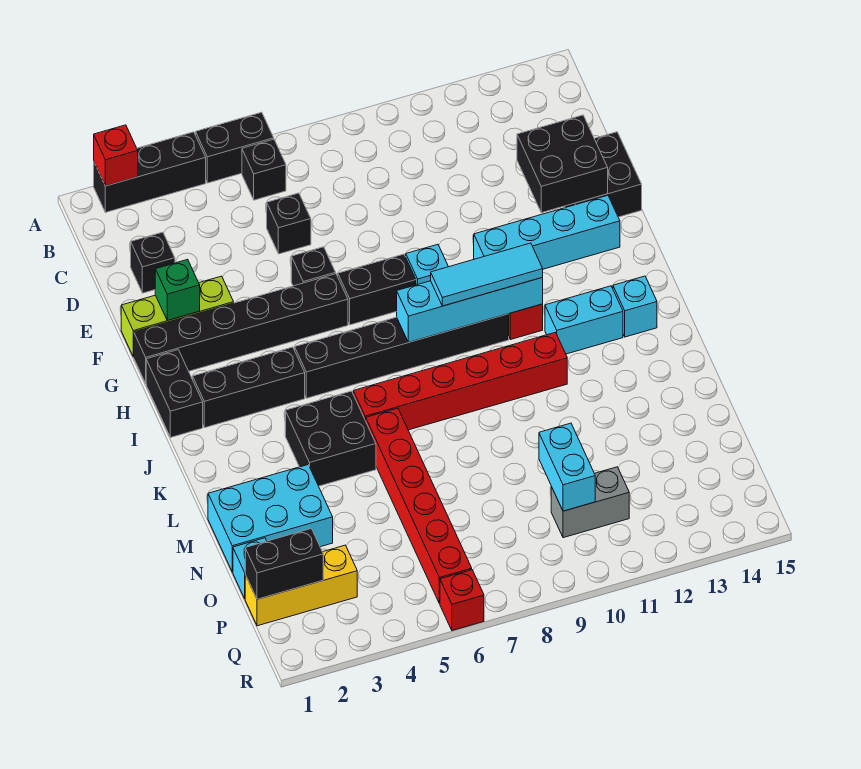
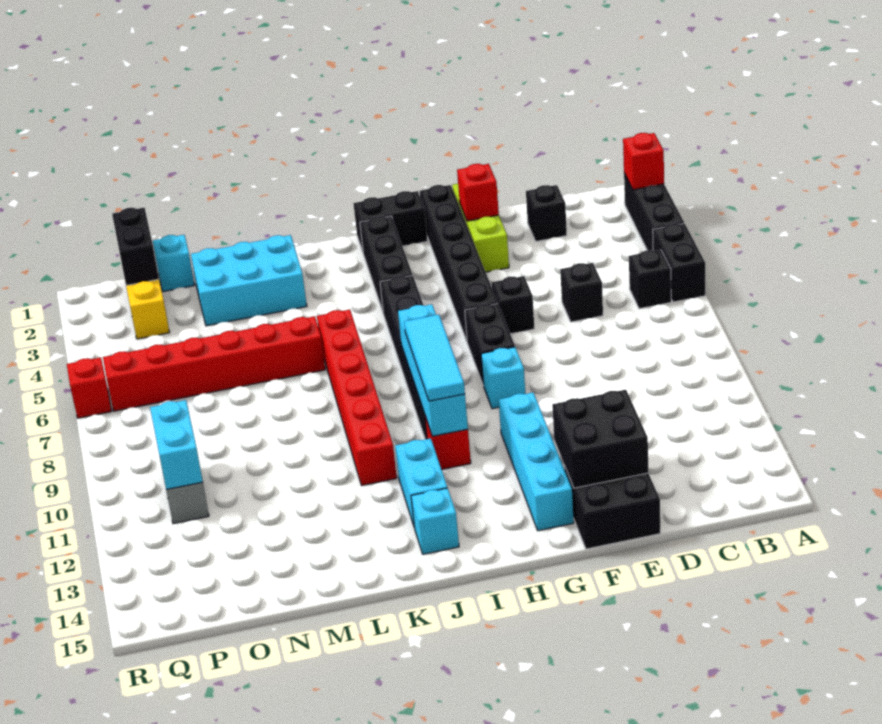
green brick F2 level 2 -> red brick F2 level 2
black brick K4:L5 level 1 -> none
cyan brick M1:N3 level 1 -> cyan brick L2:N3 level 1
cyan brick O10:P10 level 2 -> cyan brick P10:P11 level 2

